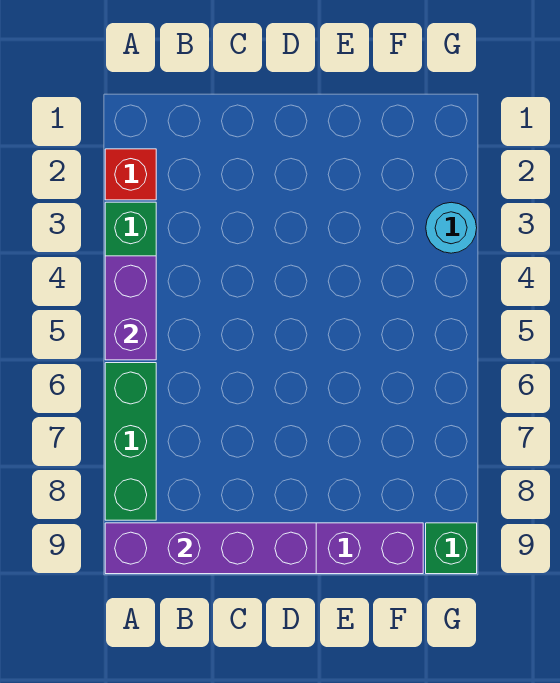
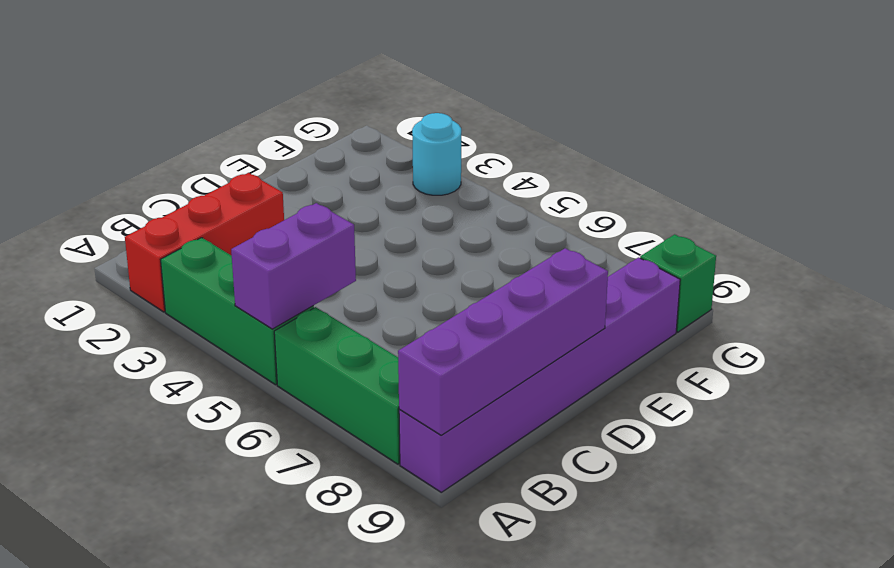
red brick A2 level 1 -> red brick A2:C2 level 1
purple brick A4:A5 level 2 -> purple brick A5:B5 level 2

